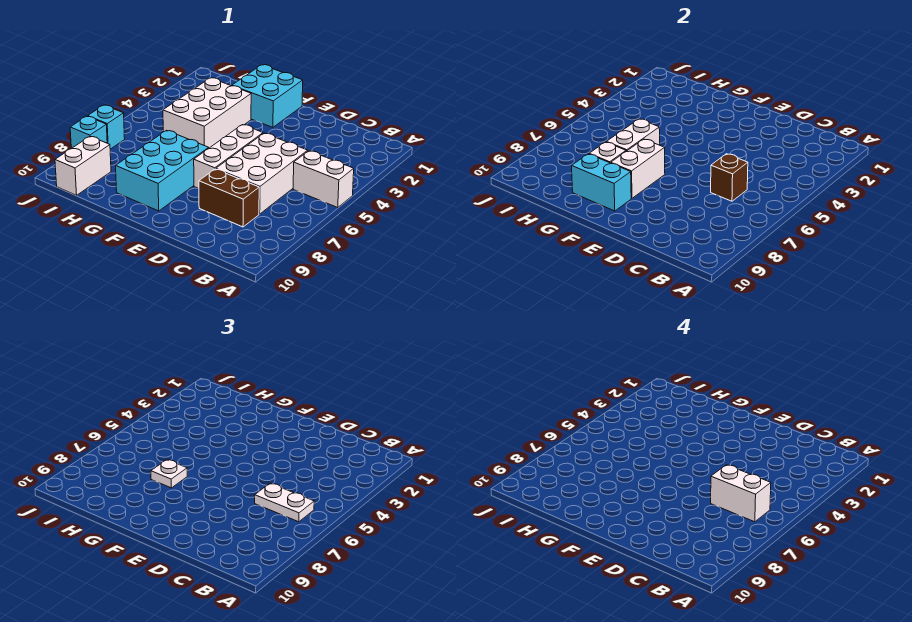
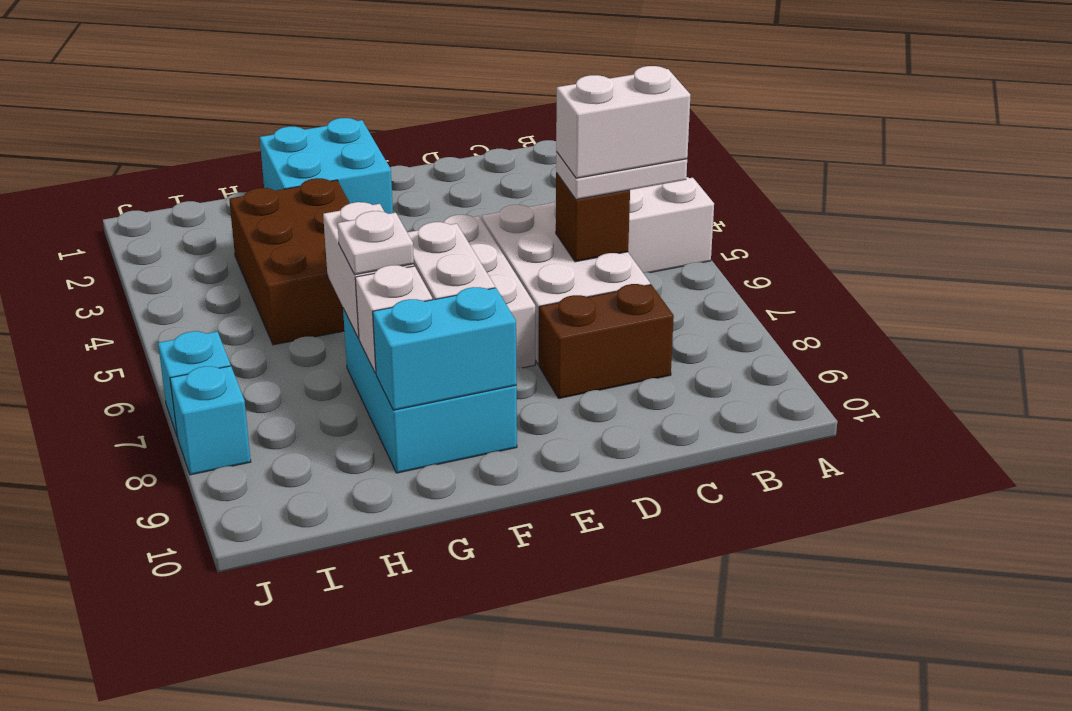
white brick G3:H5 level 1 -> brown brick G3:H5 level 1
white brick I9:I10 level 1 -> none

